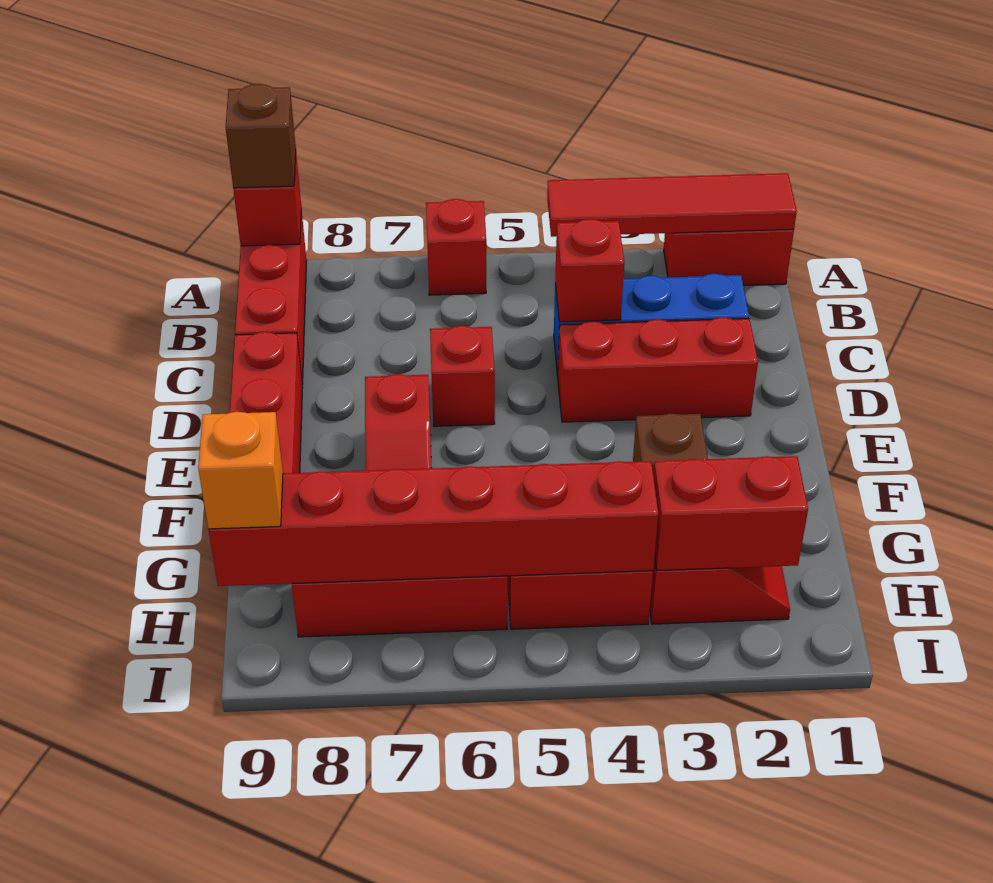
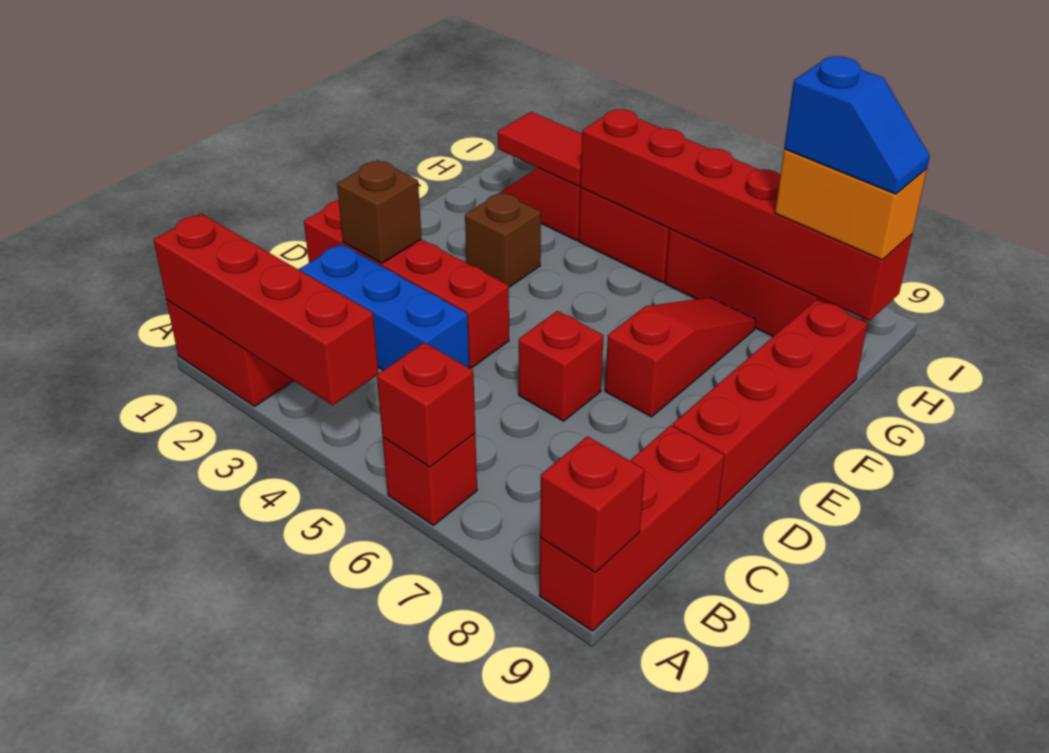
red tile A1:A4 level 2 -> red brick A1:A4 level 2
brown brick A9 level 3 -> brown brick D2 level 2
red brick C4 level 2 -> red brick A6 level 2
red brick D2:D4 level 1 -> red brick D1:D4 level 1
red brick H2:H3 level 2 -> red tile H2:H3 level 2
none -> blue slope H8:H9 level 4 top 8
orange brick H9 level 3 -> orange brick H8:H9 level 3

